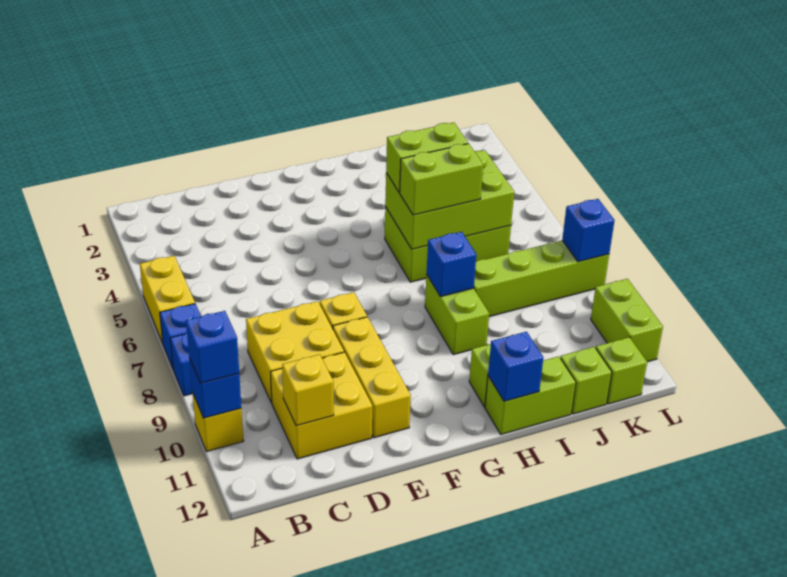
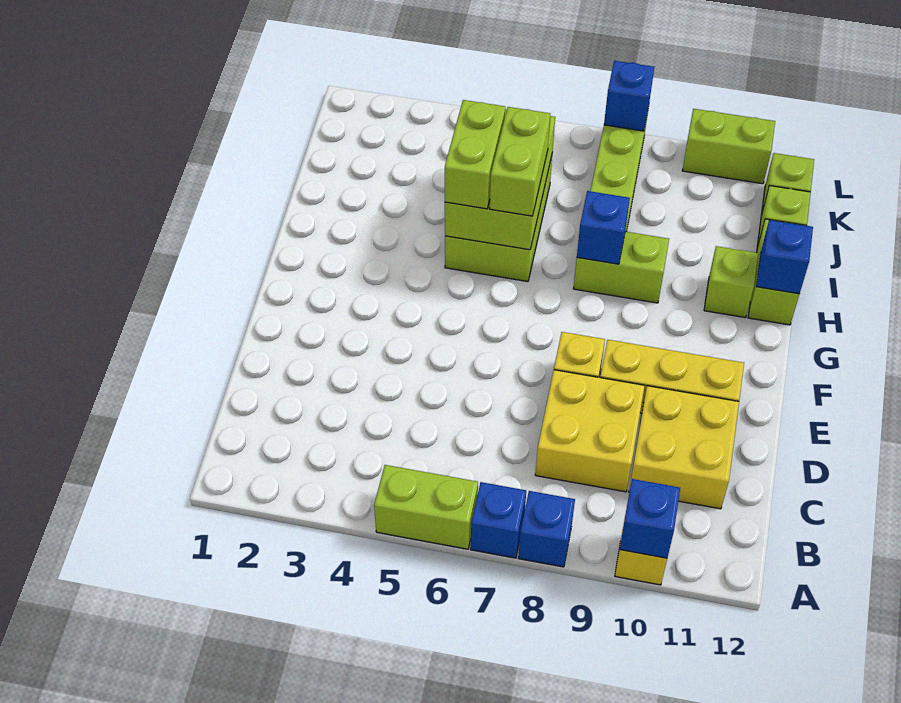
yellow brick A5:A6 level 1 -> lime brick A5:A6 level 1
blue brick A10 level 3 -> none
yellow brick C11 level 2 -> none

